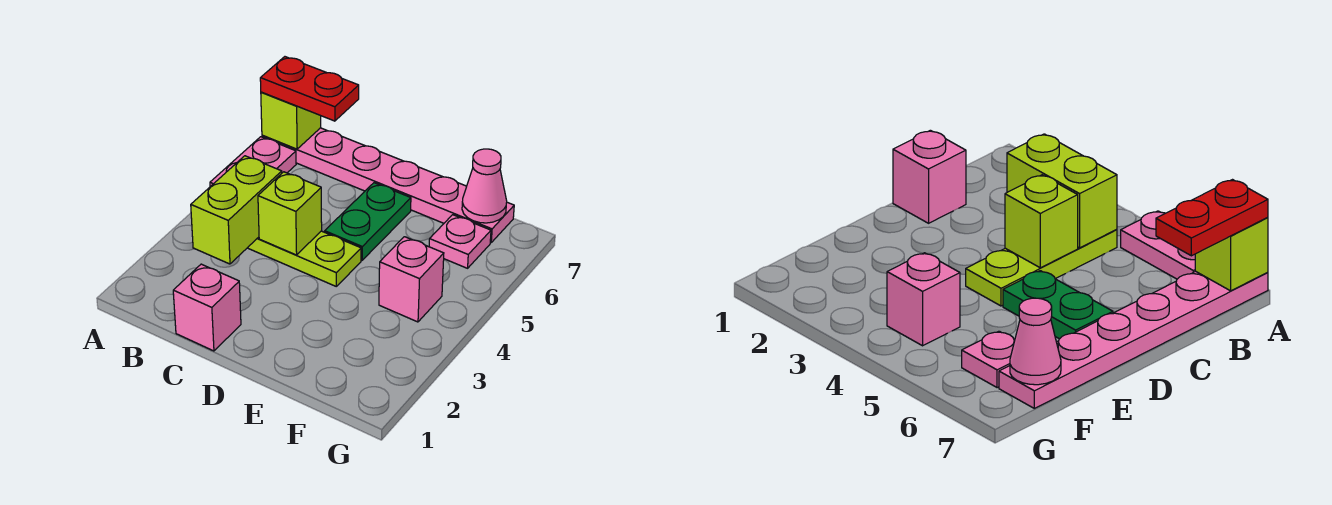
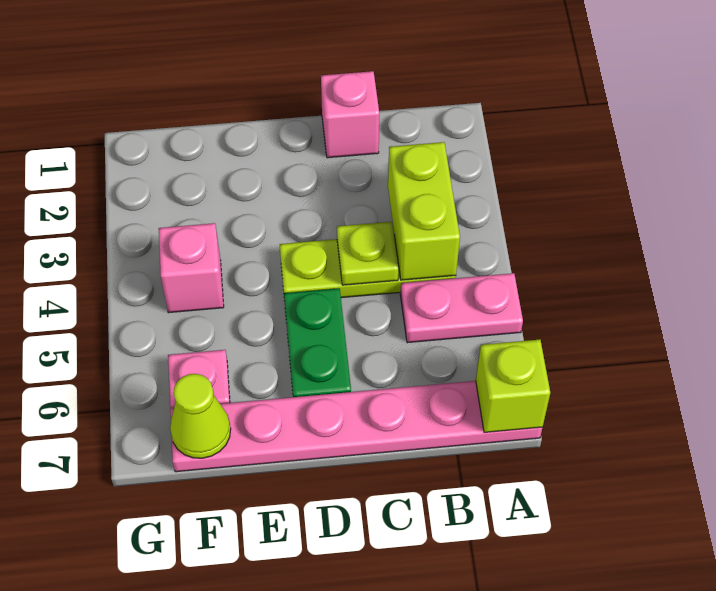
pink plate A5:A6 level 1 -> pink plate A5:B5 level 1
red plate A7:B7 level 3 -> none
lime brick C4 level 2 -> lime plate C4 level 2
pink cone F7 level 2 -> lime cone F7 level 2

